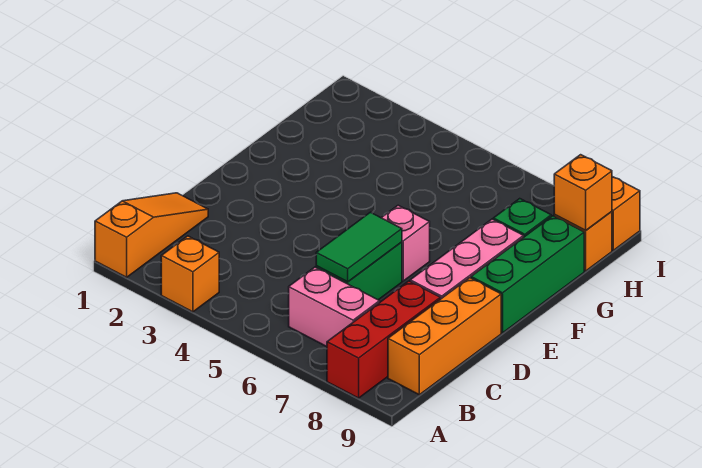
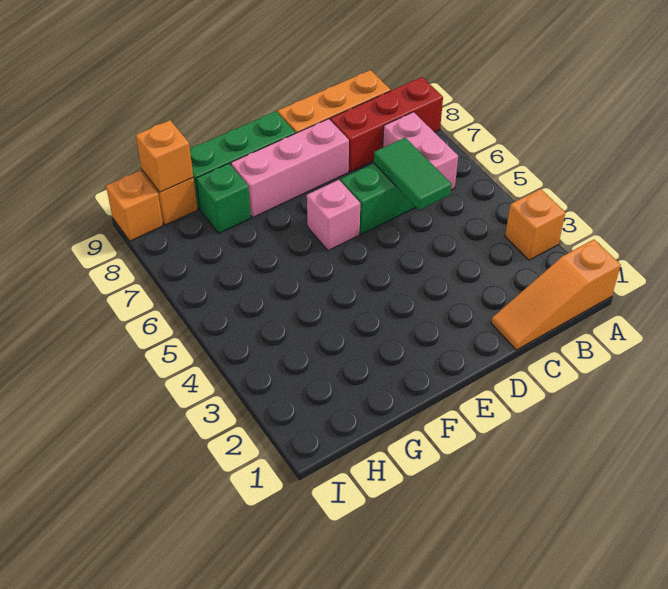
green tile C6:D6 level 2 -> green tile C5:C6 level 2

